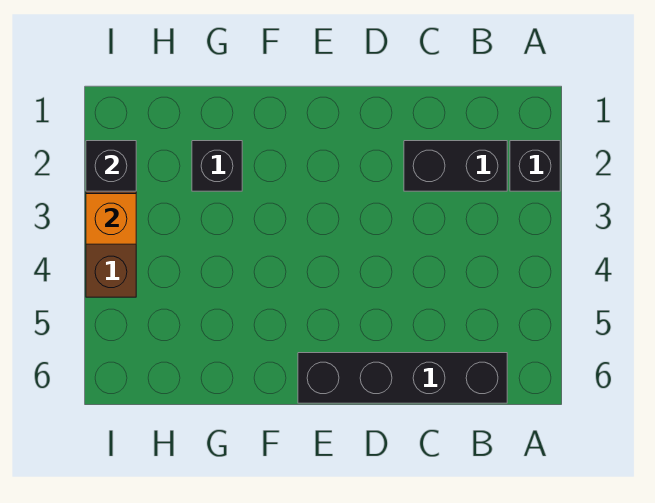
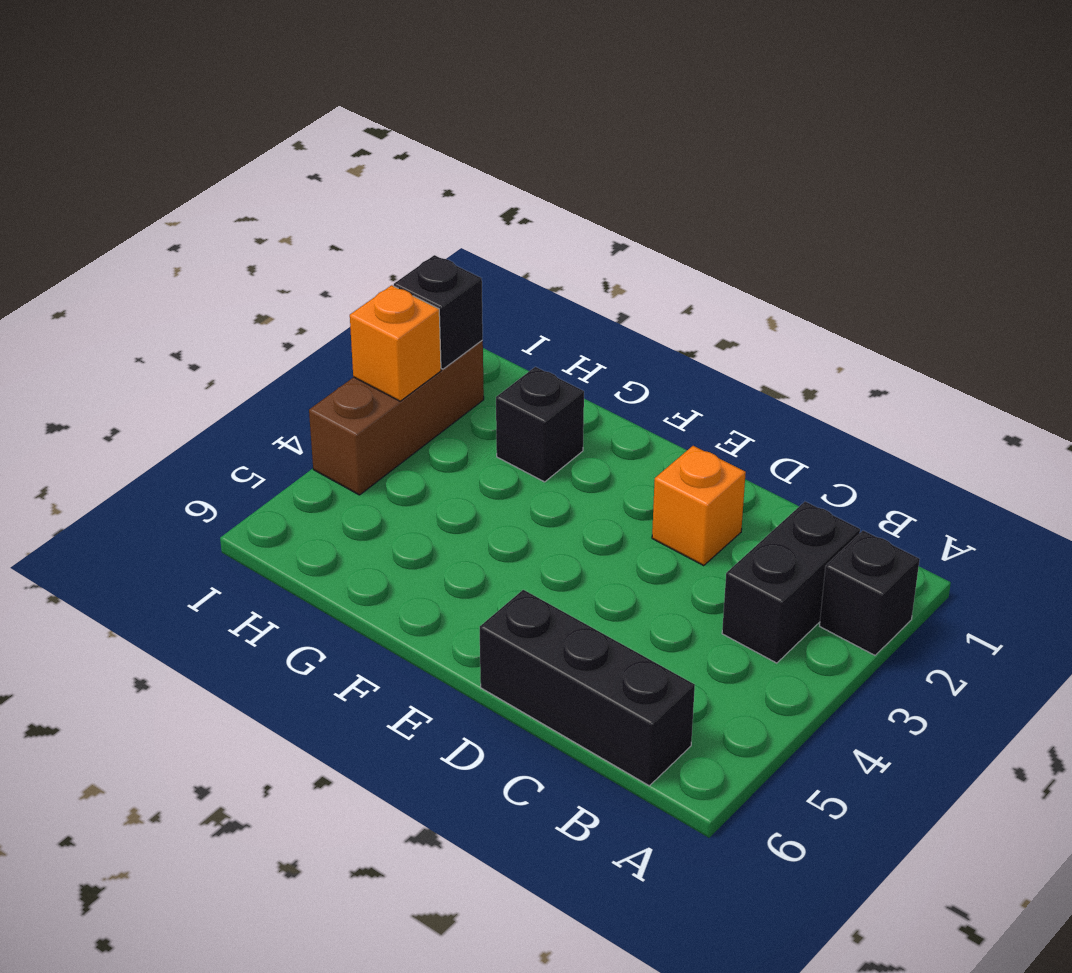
black brick B2:C2 level 1 -> black brick B2:B3 level 1
black brick B6:E6 level 1 -> black brick B6:D6 level 1
none -> orange brick D2 level 1

